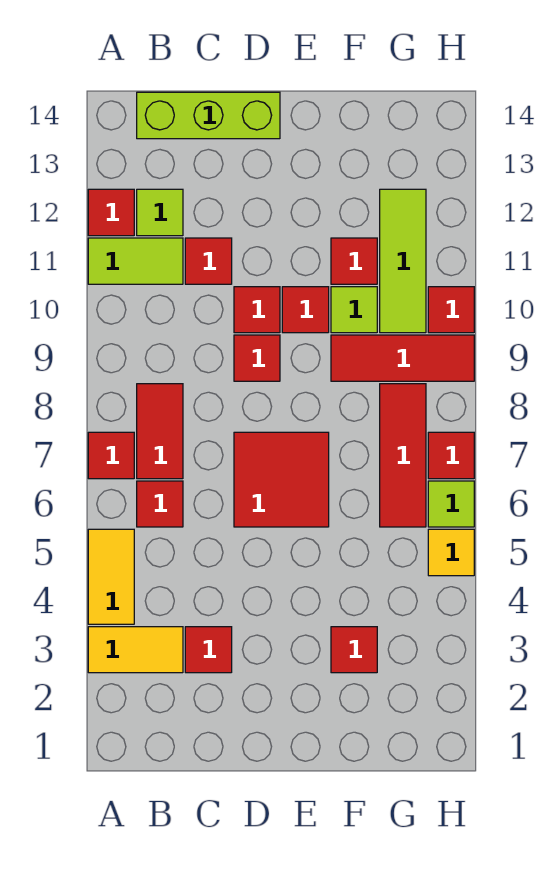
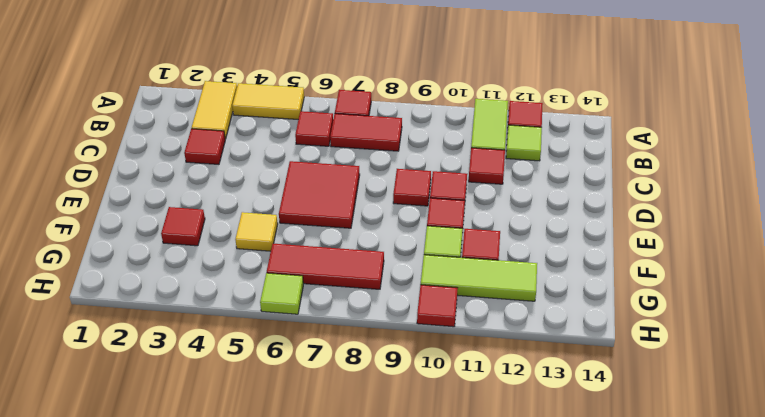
lime brick B14:D14 level 1 -> none
red tile F9:H9 level 1 -> none
yellow tile H5 level 1 -> yellow tile F5 level 1
red tile H7 level 1 -> none

